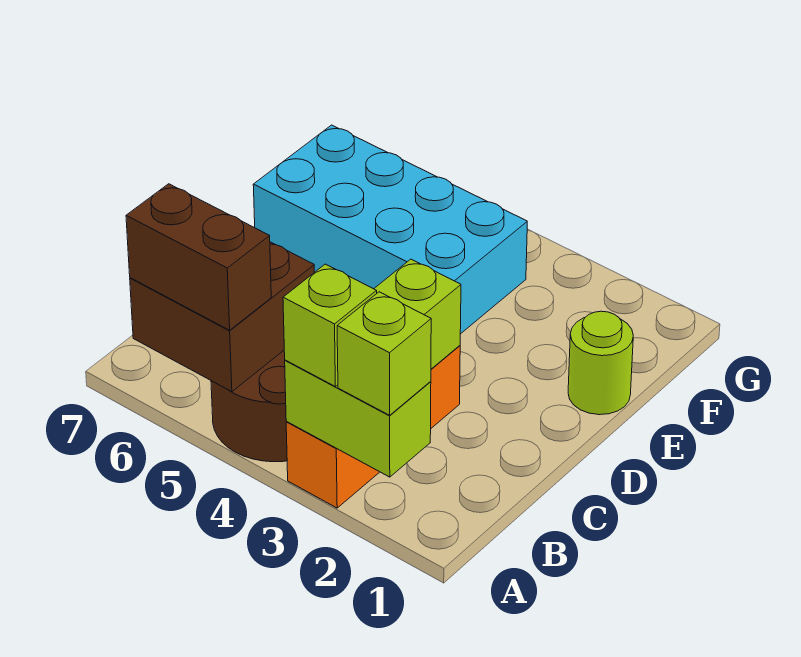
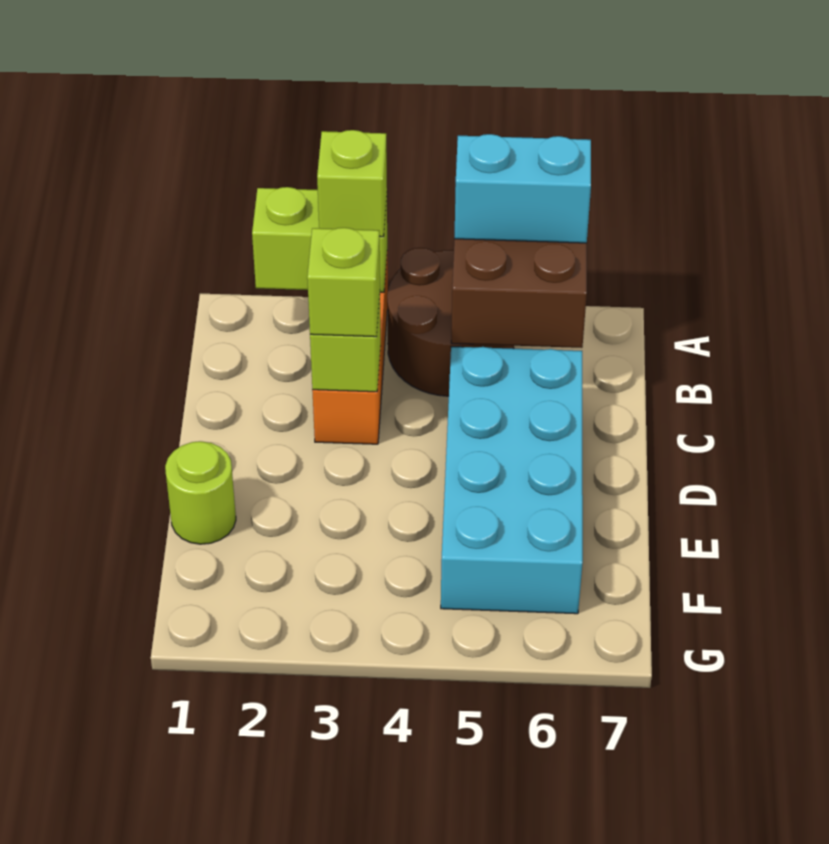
lime brick A2 level 3 -> lime brick C3 level 3
brown brick A5:A6 level 3 -> cyan brick A5:A6 level 3
cyan brick E4:F7 level 1 -> cyan brick C5:F6 level 1

